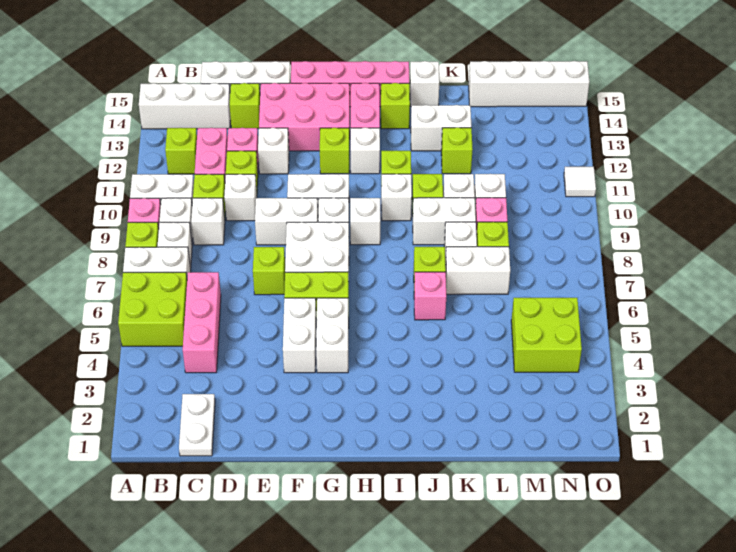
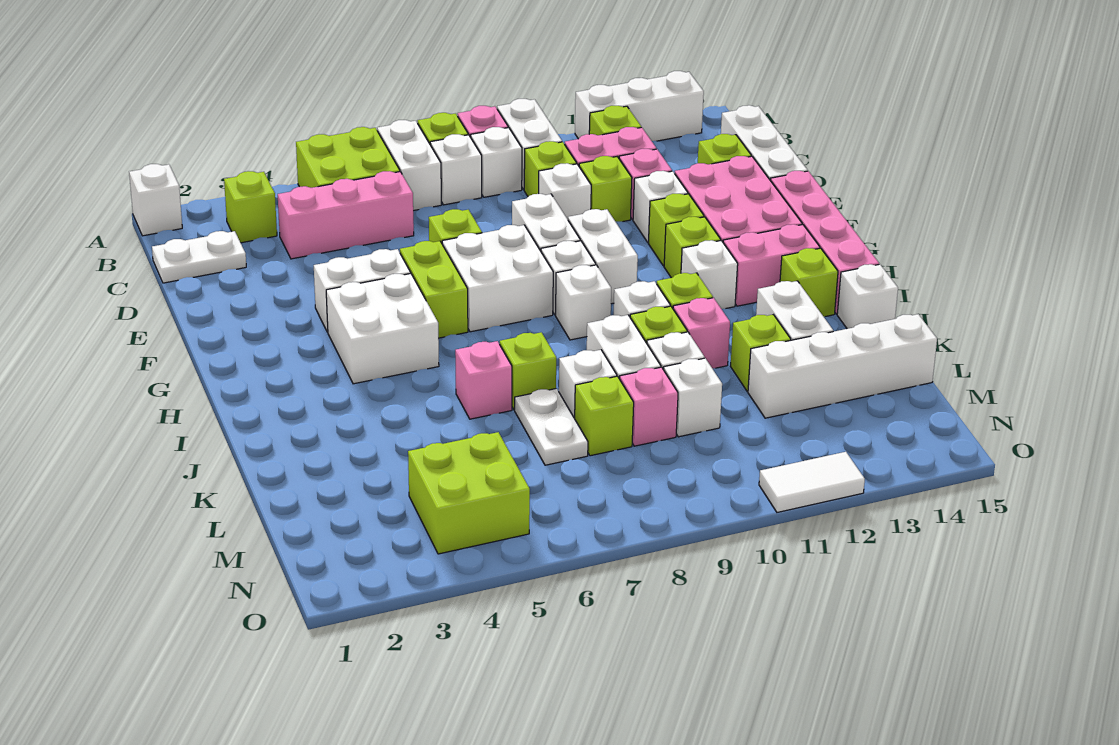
white brick A14:C14 level 1 -> white brick A12:A14 level 1
none -> lime brick B3 level 1
white brick C9 level 1 -> white brick A1 level 1
none -> lime brick F12 level 1
white brick G4:G5 level 1 -> white brick G4:H5 level 1
none -> pink brick J11 level 1
white brick K7:L7 level 1 -> white plate K7:L7 level 1
white brick L15:O15 level 1 -> white brick L12:L15 level 1
white tile O11 level 1 -> white tile O11:O12 level 1

